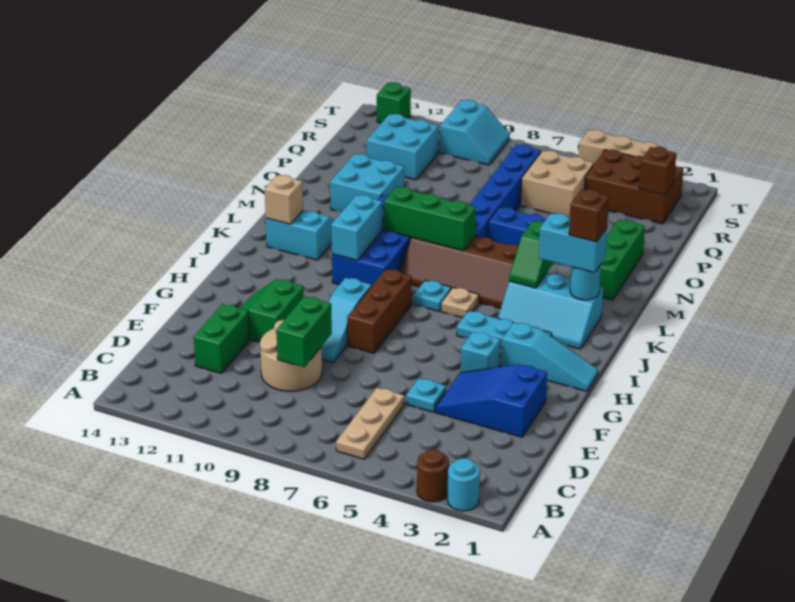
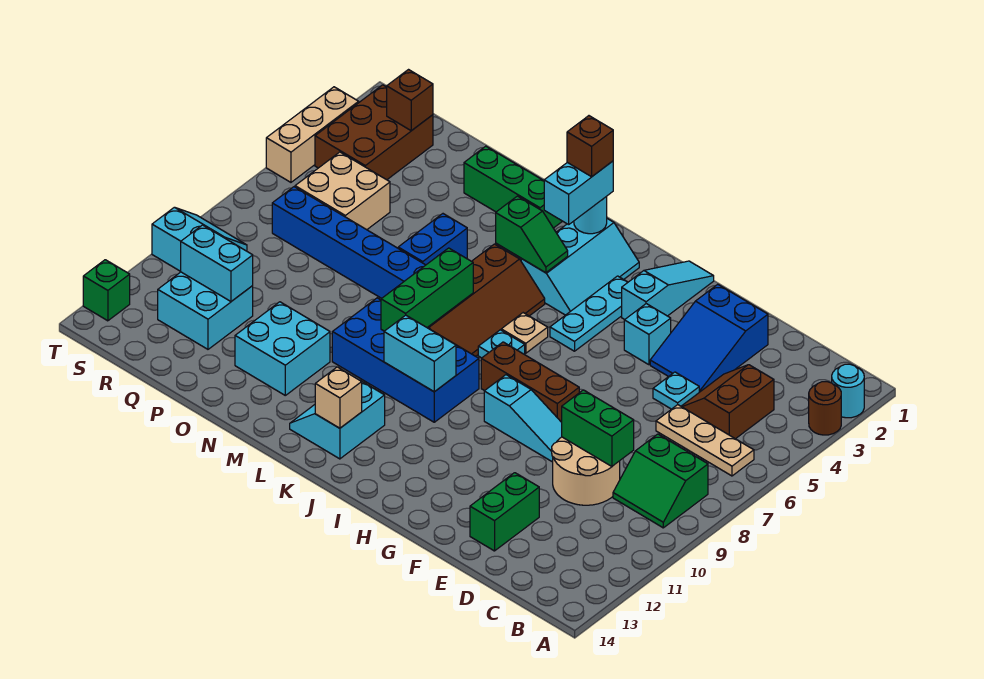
none -> brown slope C4:D5 level 1 top C
green brick D12:E12 level 1 -> green brick E12:E13 level 1
green slope F11:G12 level 1 top 11 -> green slope B8:C9 level 1 top 8
none -> cyan brick Q11:R11 level 2

